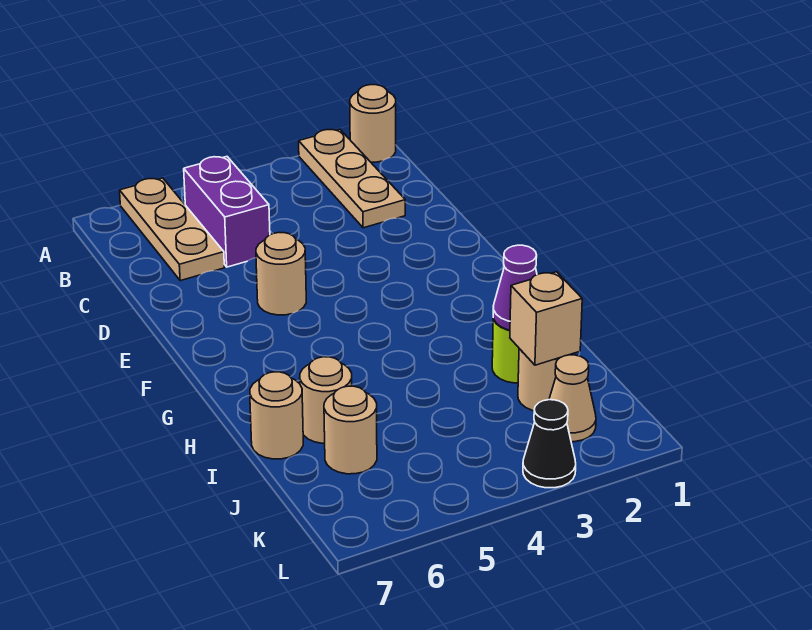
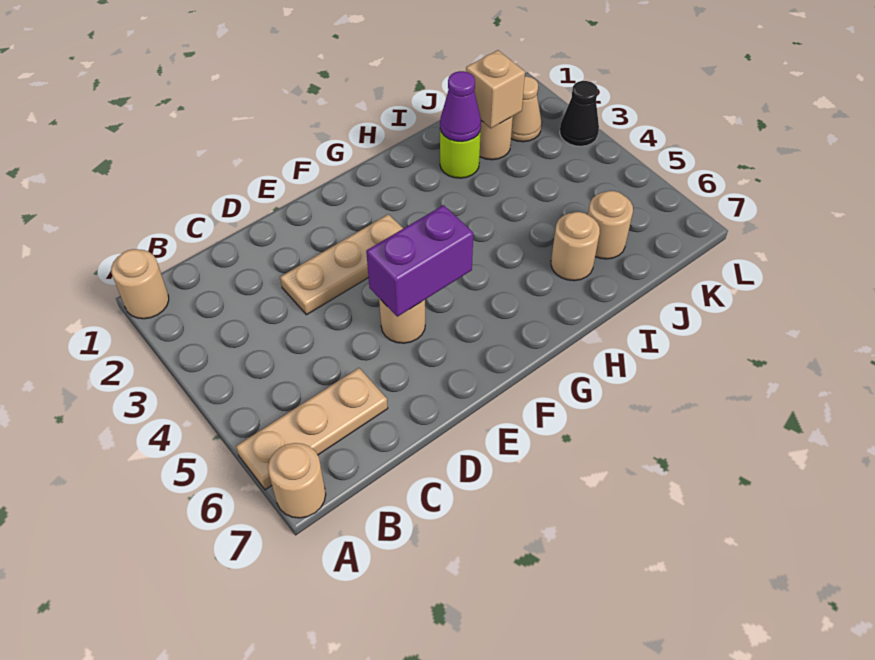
tan plate A2:C2 level 1 -> tan plate D3:F3 level 1
purple brick B5:C5 level 1 -> purple brick E5:F5 level 2
tan round brick I7 level 1 -> tan round brick A7 level 1

